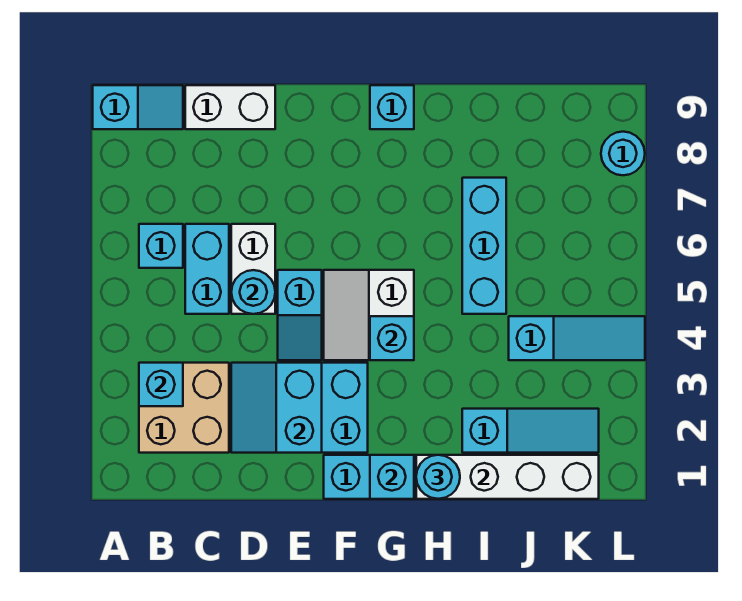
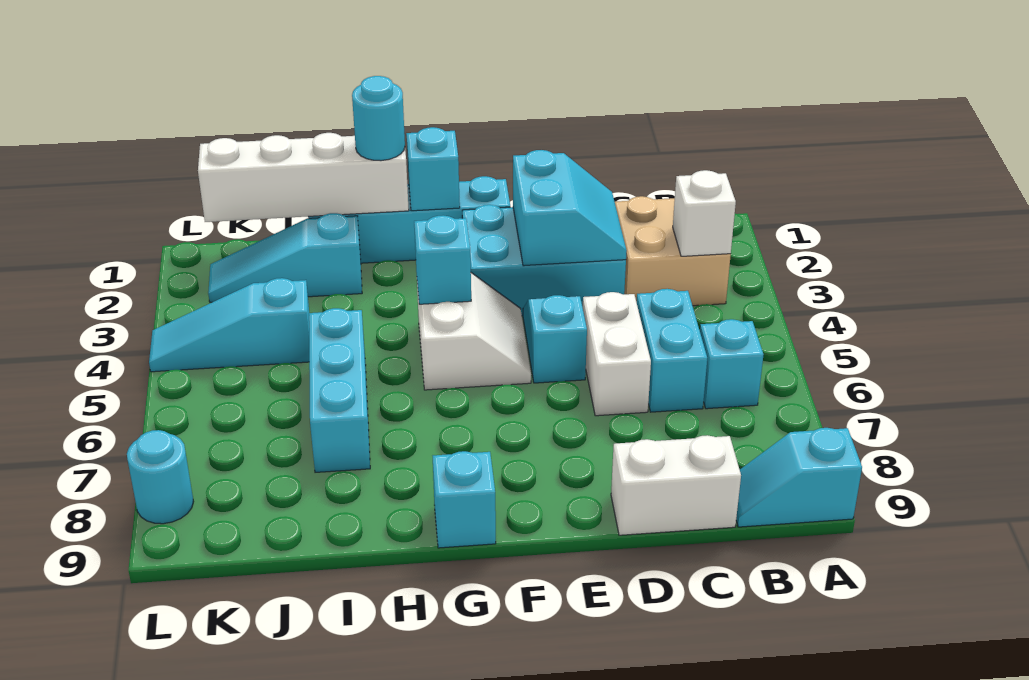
cyan brick B3 level 2 -> white brick B3 level 2
cyan round brick D5 level 2 -> none

